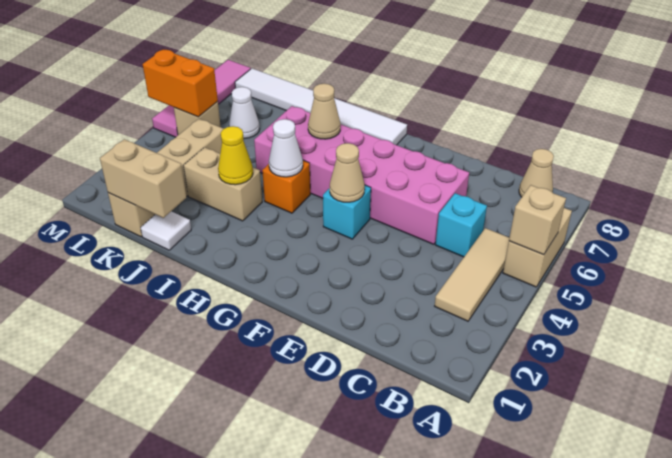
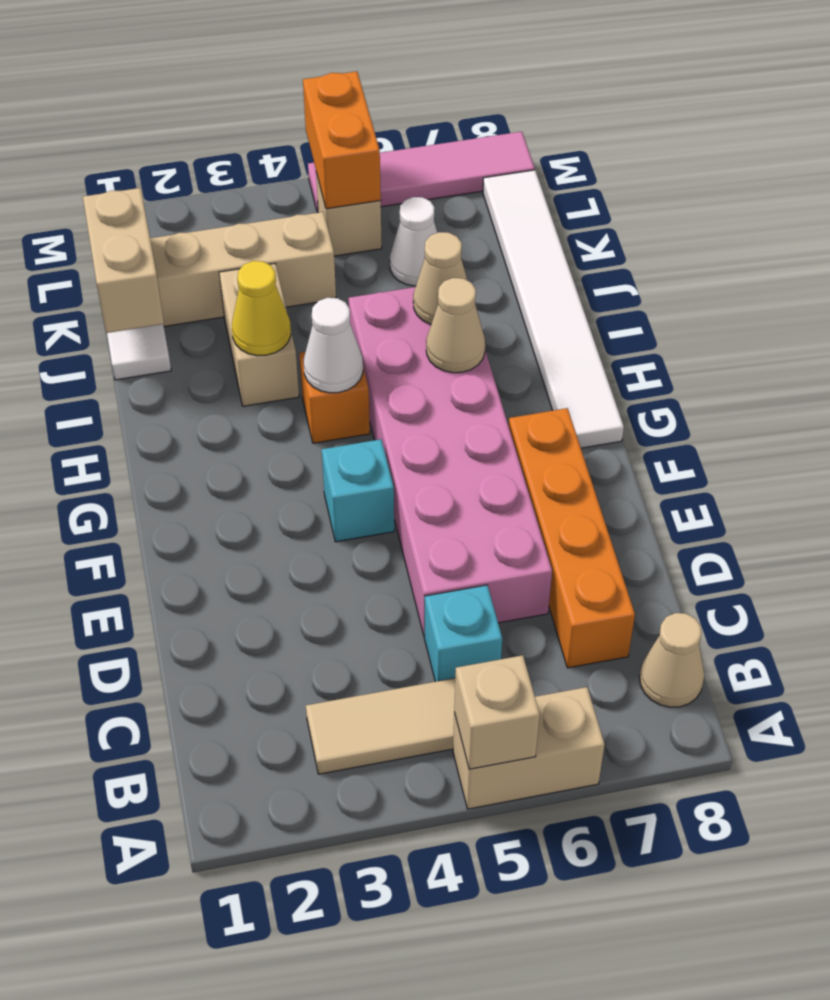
none -> orange brick C7:F7 level 1
tan cone F4 level 2 -> tan cone I6 level 2

